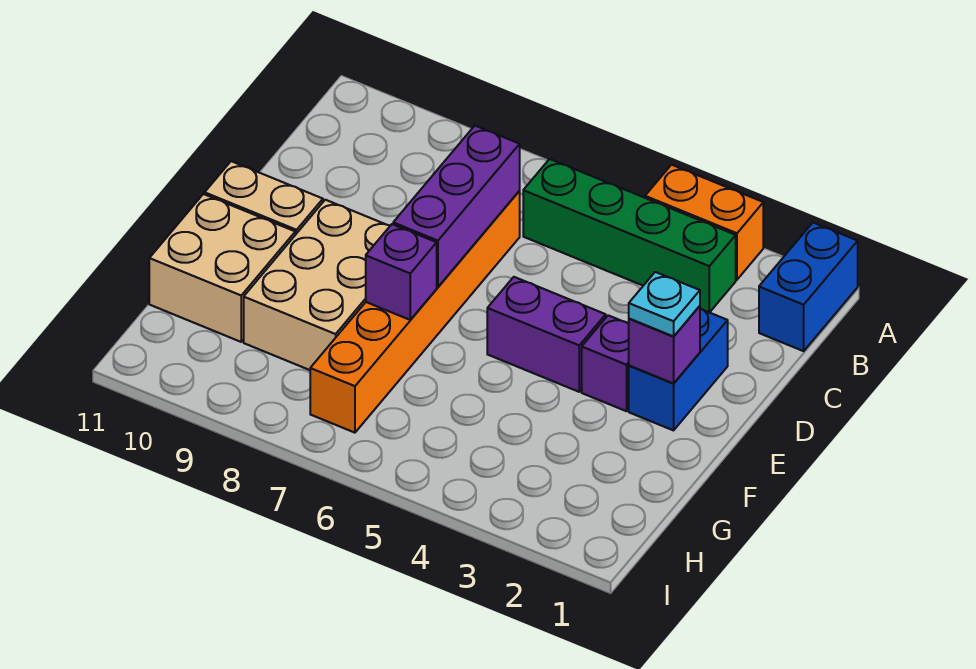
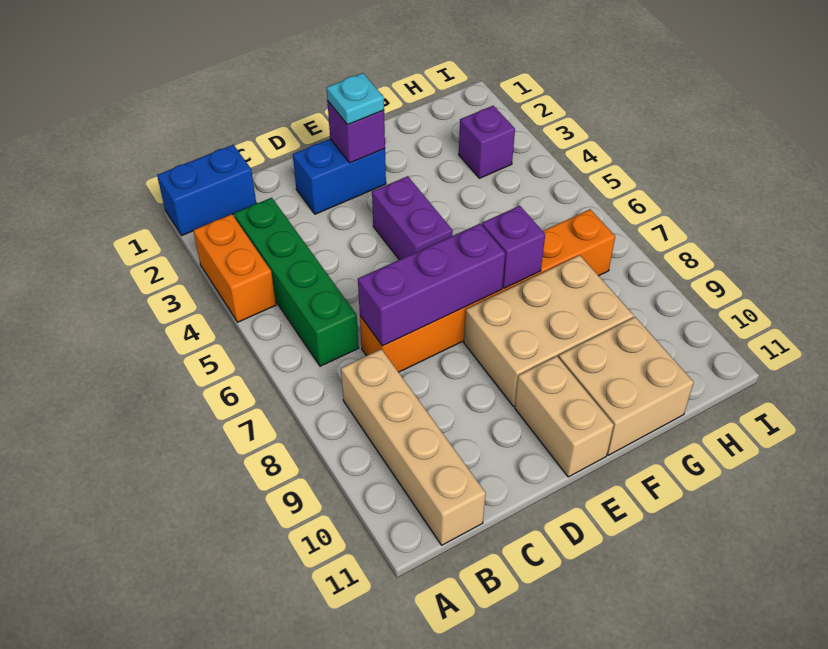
none -> tan brick B8:B11 level 1
purple brick E3 level 1 -> purple brick H3 level 1

